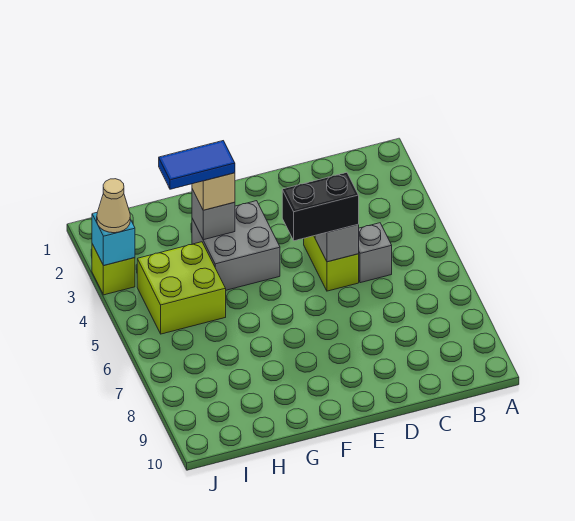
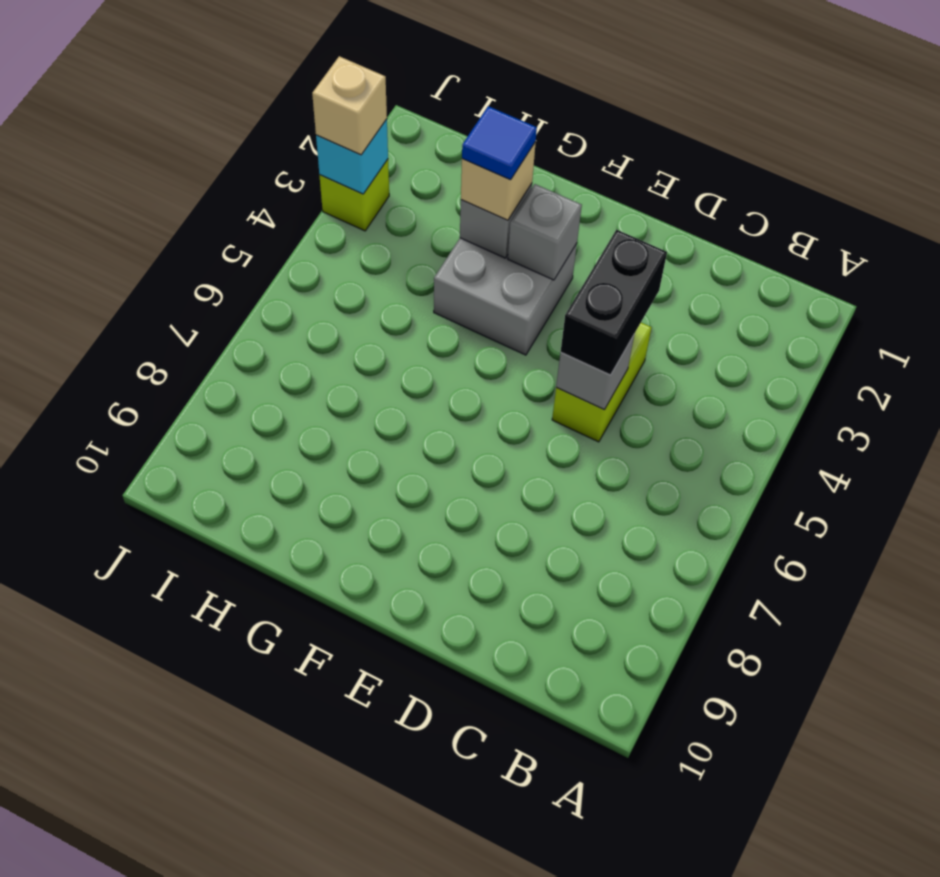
grey brick C5 level 1 -> grey brick F3 level 2
black brick D5:E5 level 3 -> black brick D4:D5 level 3
blue tile G3:H3 level 4 -> blue tile G3 level 4
lime brick H4:I5 level 1 -> none
tan cone J3 level 3 -> tan brick J3 level 3

